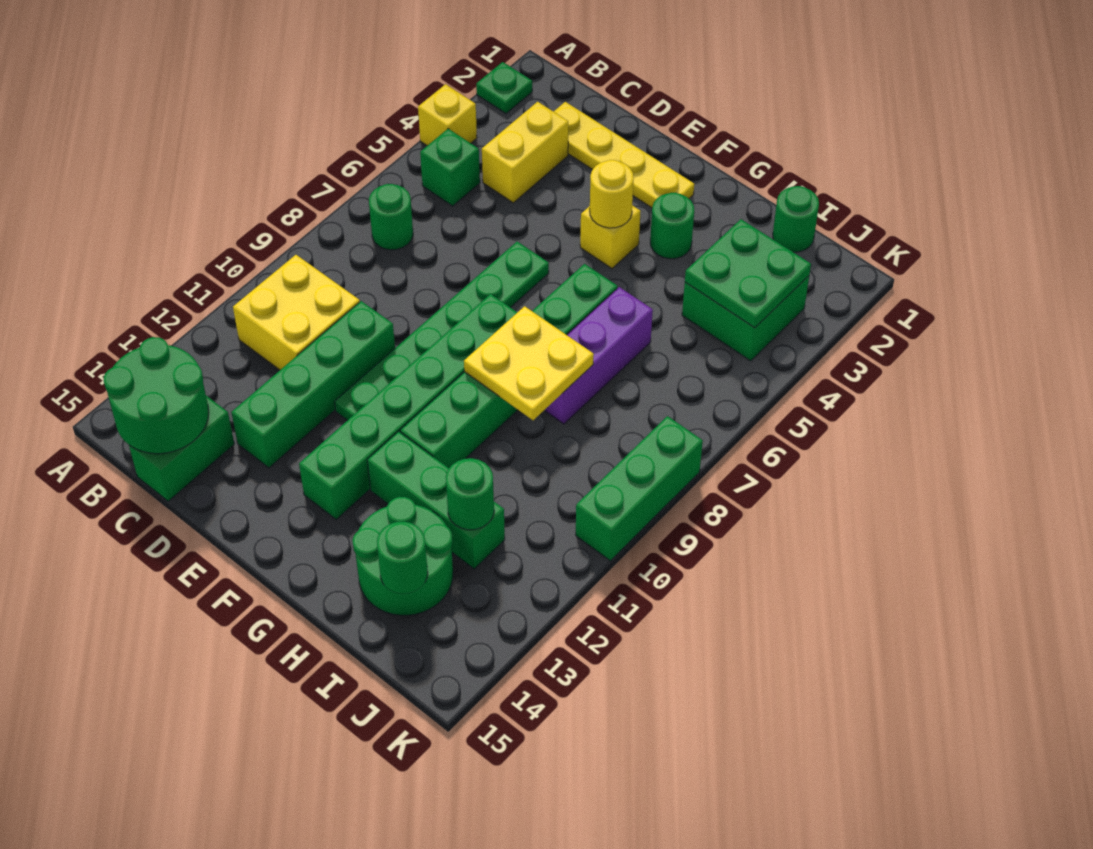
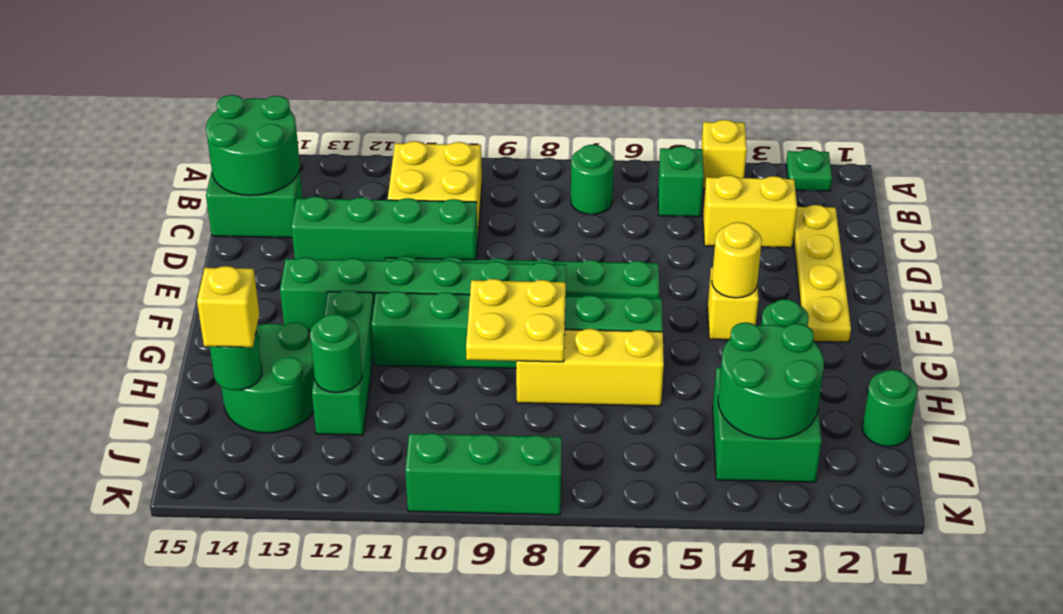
purple brick H6:H8 level 1 -> yellow brick H6:H8 level 1
green plate I3:J4 level 2 -> green round brick I3:J4 level 2
none -> yellow brick I14 level 3

